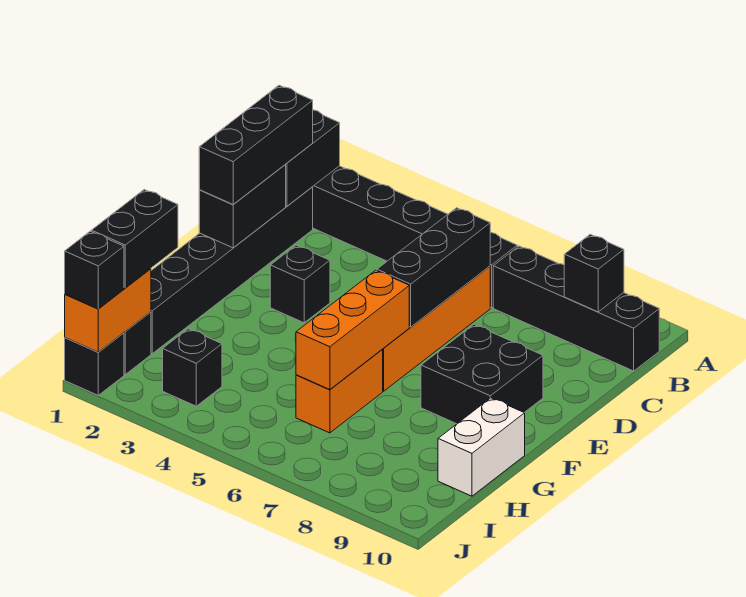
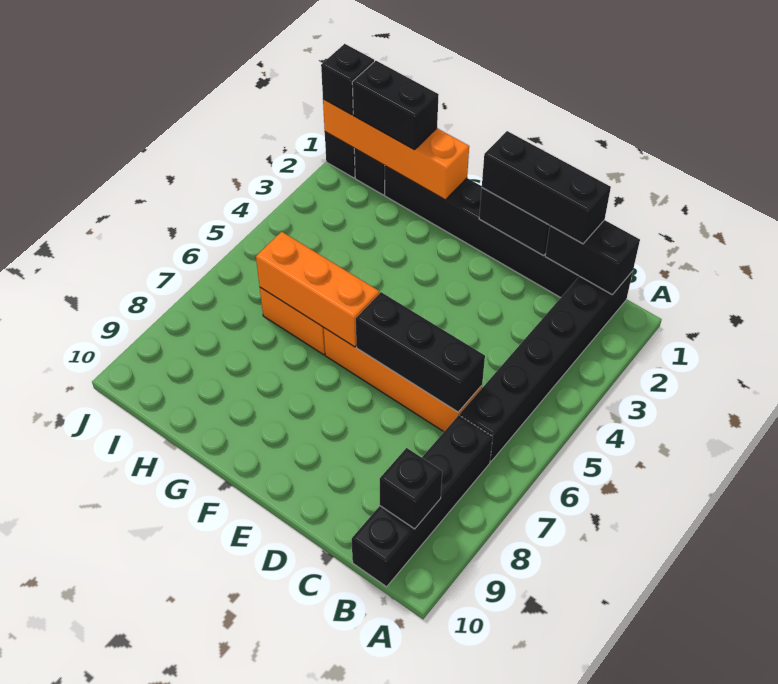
black brick E3 level 1 -> none
black brick E8:F9 level 1 -> none
white brick G10:H10 level 1 -> none
orange brick I1:J1 level 2 -> orange brick G1:J1 level 2
black brick I3 level 1 -> none

